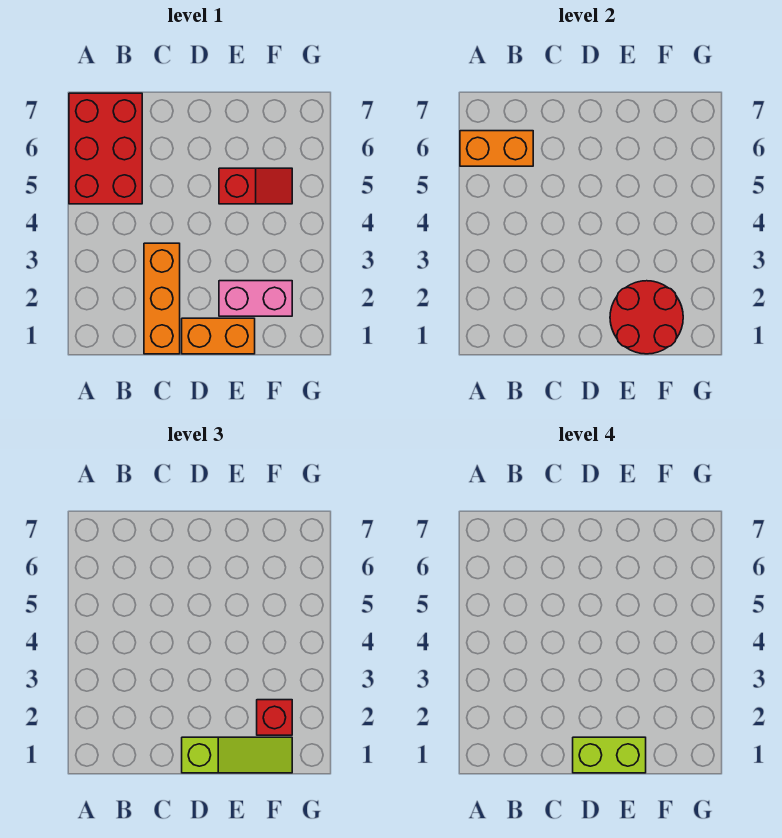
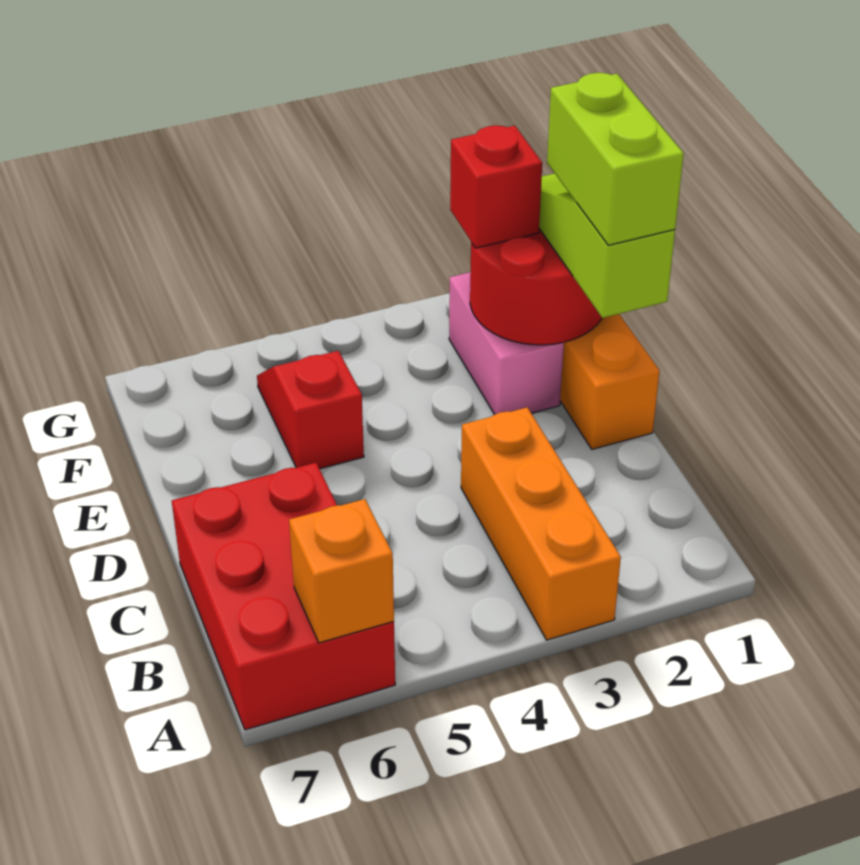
red brick A5:B7 level 1 -> red brick A6:C7 level 1
orange brick A6:B6 level 2 -> orange brick A6 level 2
orange brick C1:C3 level 1 -> orange brick A3:C3 level 1

